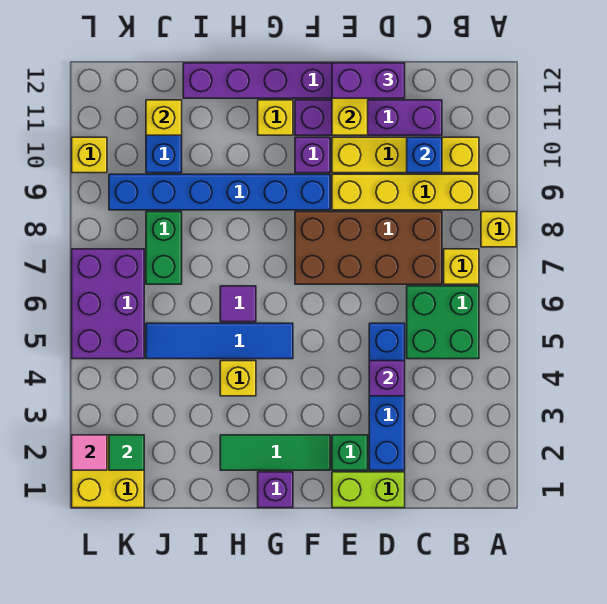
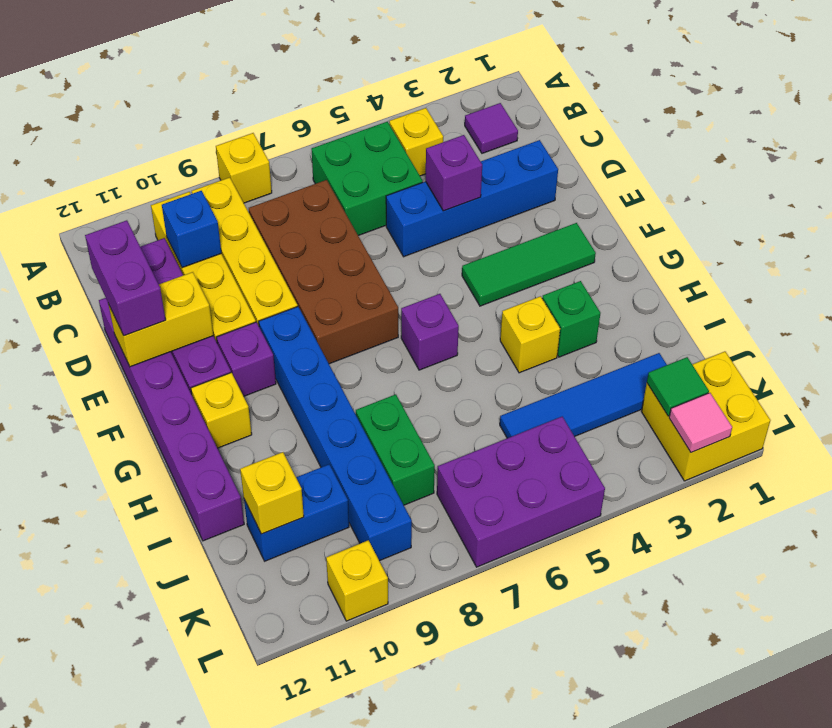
yellow brick B7 level 1 -> yellow brick B4 level 1
lime brick D1:E1 level 1 -> none
green brick E2 level 1 -> green brick H3 level 1
green tile F2:H2 level 1 -> green tile F2:F4 level 1
purple brick G1 level 1 -> purple brick G6 level 1
blue tile G5:J5 level 1 -> blue tile J2:J5 level 1
purple tile H6 level 1 -> purple tile B2 level 1
green brick J7:J8 level 1 -> green brick I8:J8 level 1

